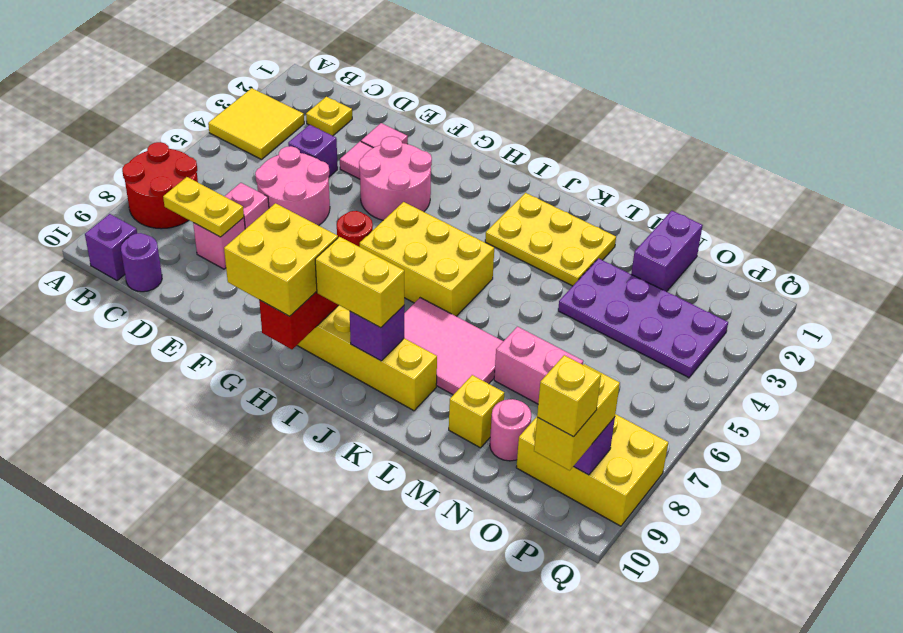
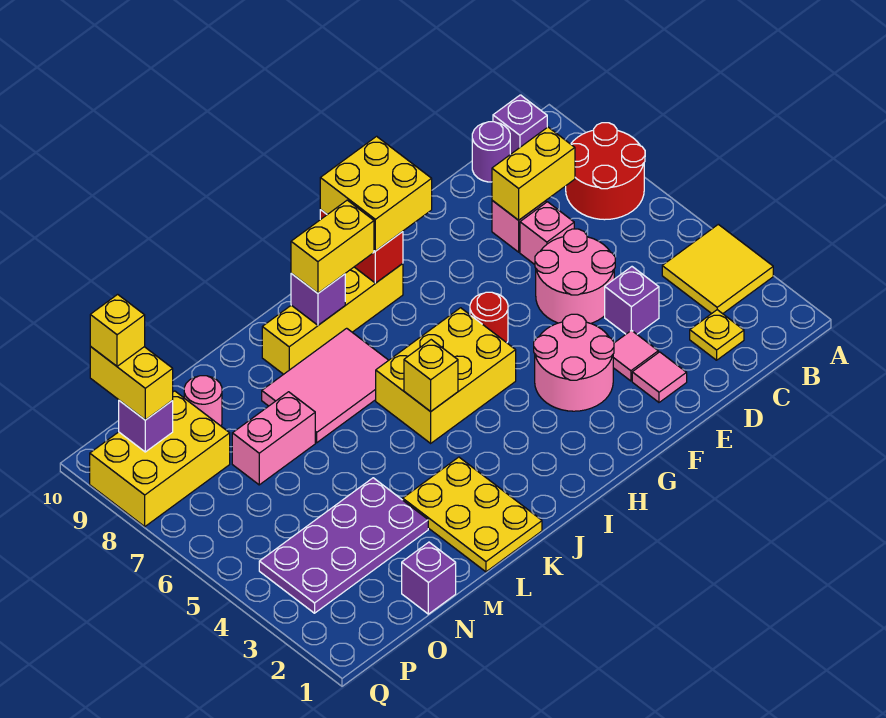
yellow plate C8:D8 level 2 -> yellow brick C8:D8 level 2
yellow plate J2:L3 level 1 -> yellow plate K1:L3 level 1
yellow brick M9 level 1 -> yellow brick J5 level 2
purple brick N1:N2 level 1 -> purple brick N1 level 1

